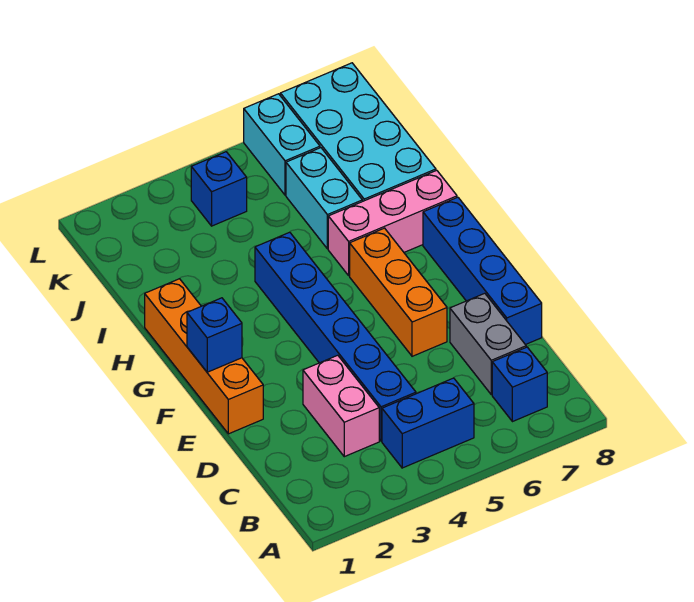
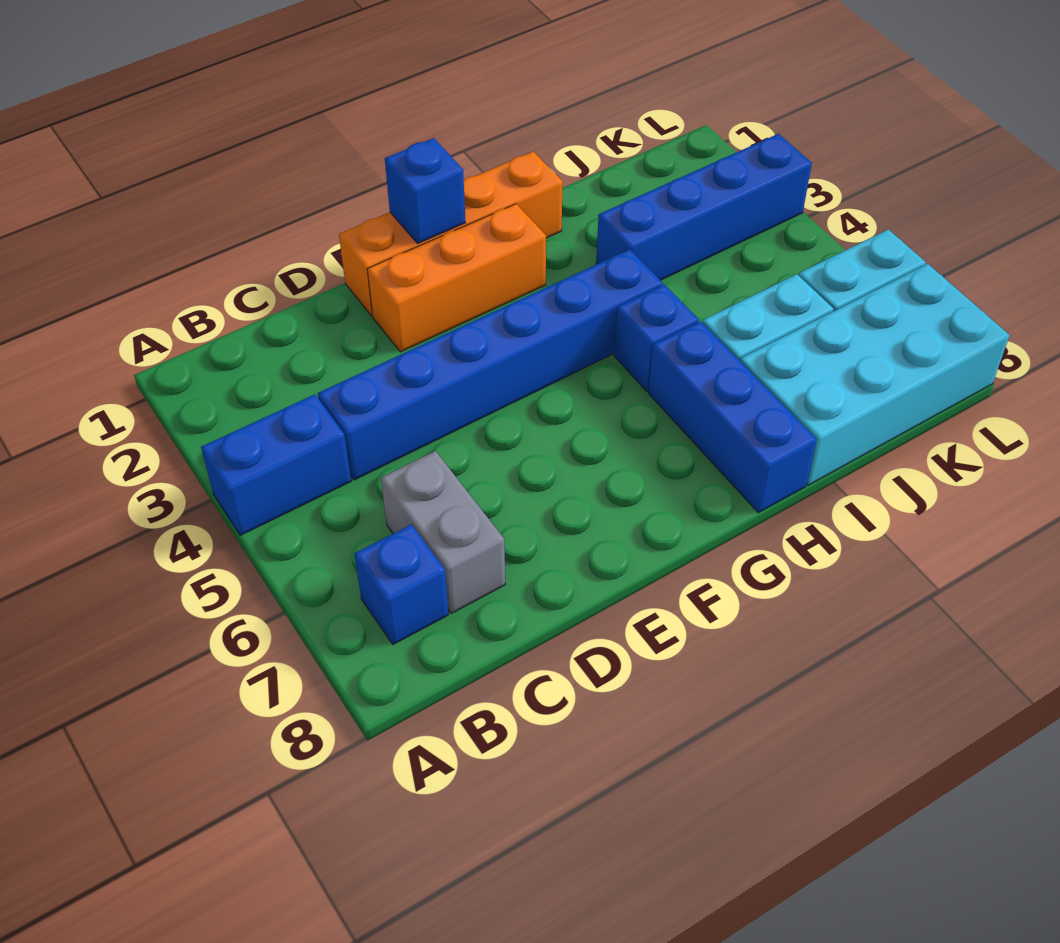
blue brick B4:B5 level 1 -> blue brick A4:B4 level 1
pink brick C3:D3 level 1 -> none
grey brick C7:D7 level 1 -> grey brick C6:C7 level 1
blue brick D8:G8 level 1 -> blue brick I3:L3 level 1
orange brick E6:G6 level 1 -> orange brick E2:G2 level 1
pink brick H6:H8 level 1 -> blue brick H6:H8 level 1
blue brick K4 level 1 -> blue brick H5 level 1

